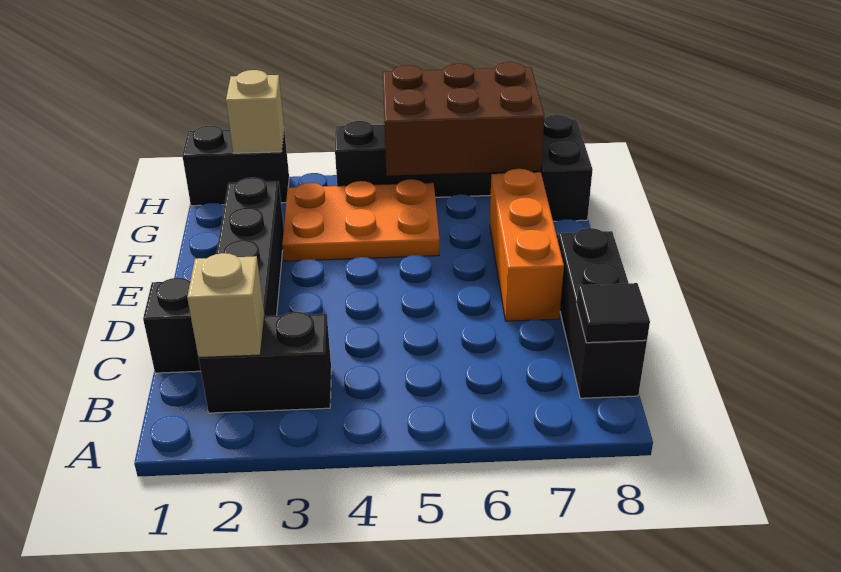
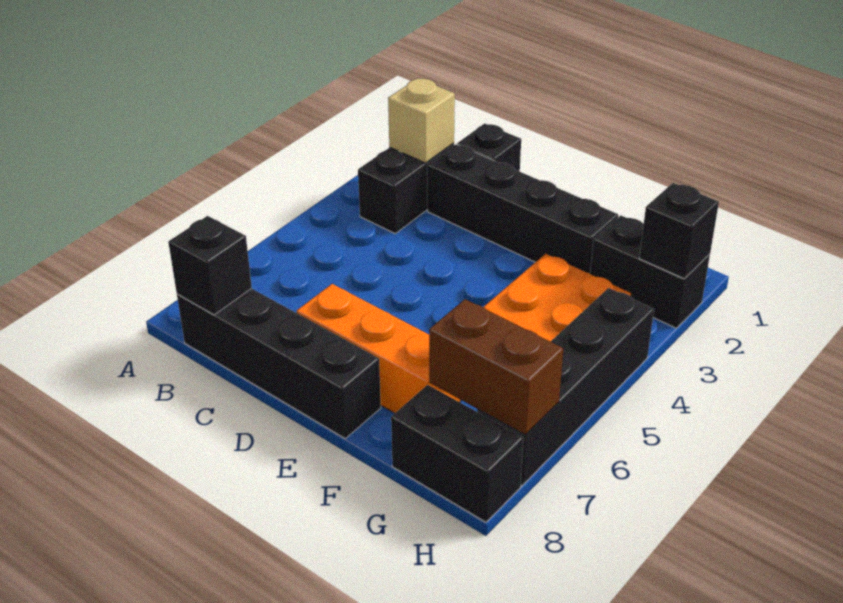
black brick B8:D8 level 1 -> black brick B8:E8 level 1
black tile B8 level 2 -> black brick B8 level 2
brown brick G5:H7 level 2 -> brown brick G7:H7 level 2
black brick H1:H2 level 1 -> black brick G2:H2 level 1
tan brick H2 level 2 -> black brick H2 level 2

